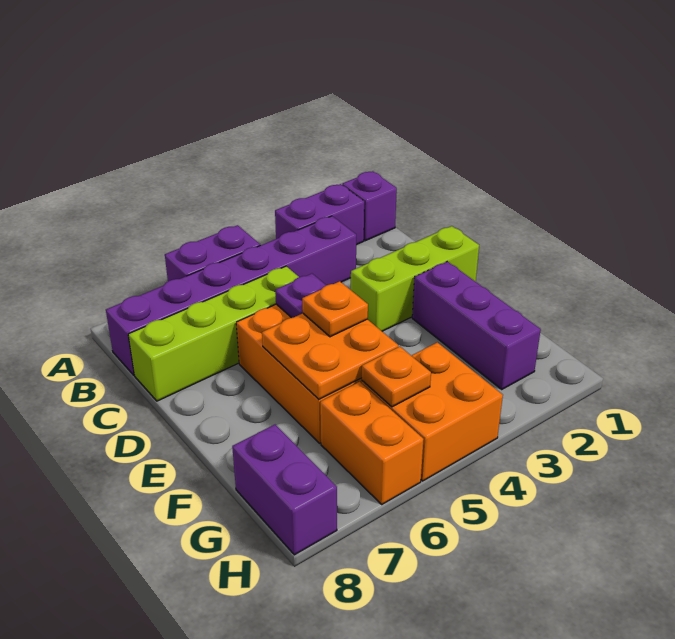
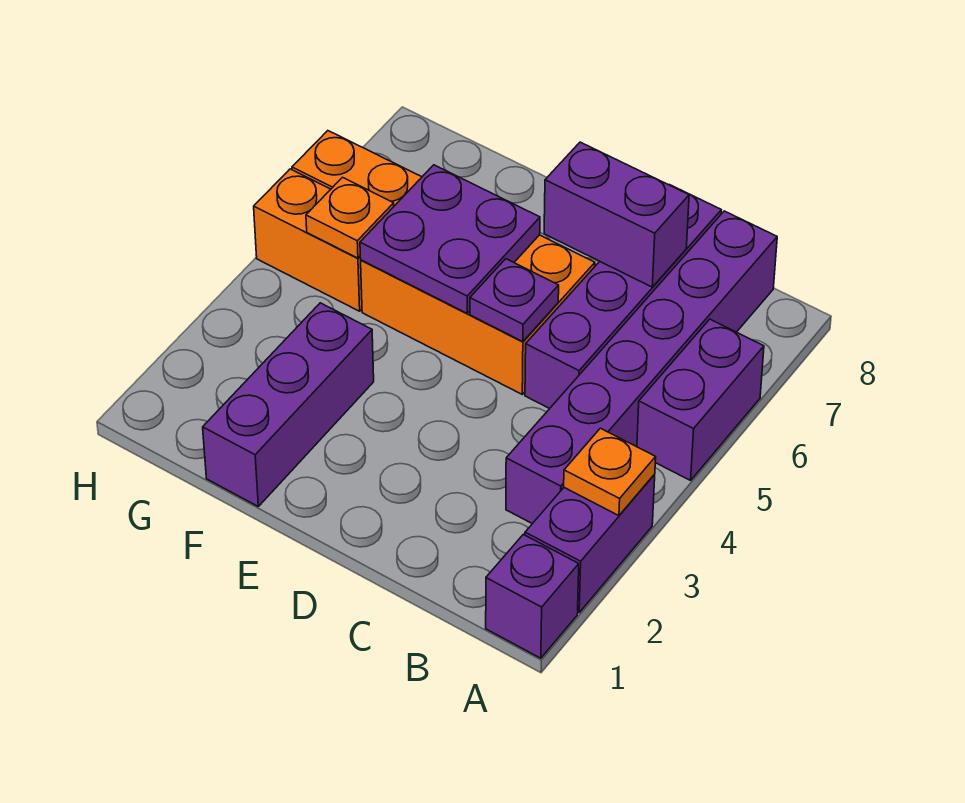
lime brick C5:C8 level 1 -> purple brick C5:C8 level 1
lime brick D1:D3 level 1 -> none
purple brick E2:G2 level 1 -> purple brick F1:F3 level 1
orange plate E5:F6 level 2 -> purple plate E5:F6 level 2
orange plate E5 level 3 -> orange plate A3 level 2
orange brick G4:H5 level 1 -> orange brick G5:H5 level 1
purple brick G8:H8 level 1 -> purple brick C7:D7 level 2

